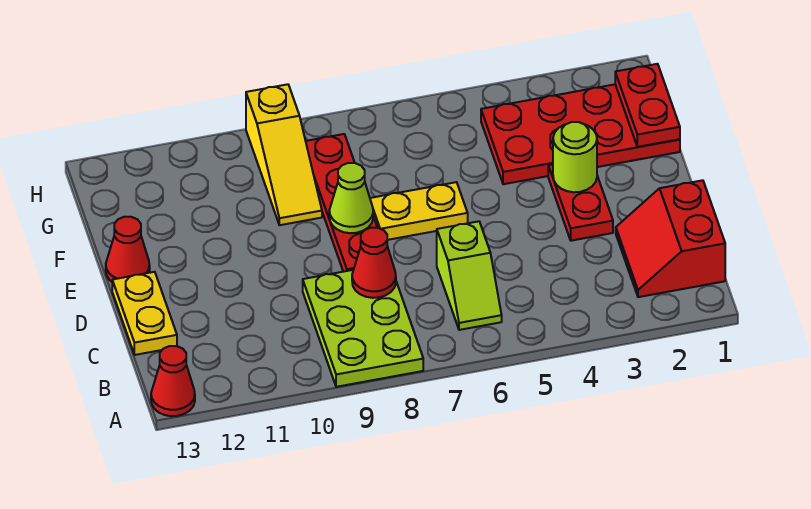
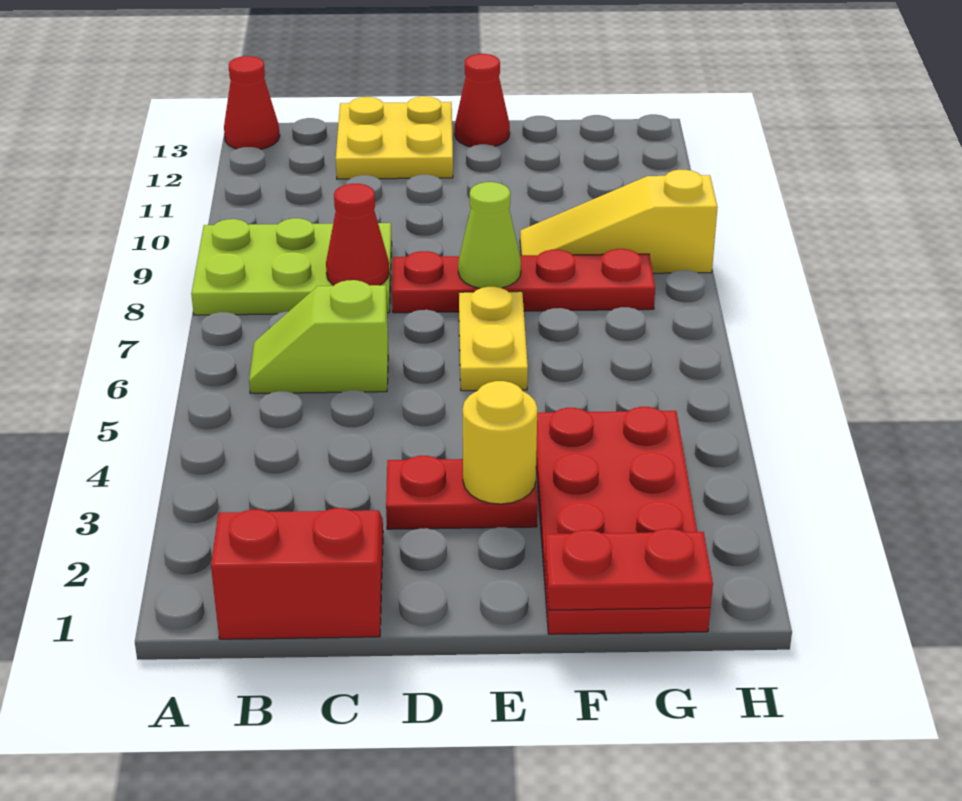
yellow plate C13:D13 level 1 -> yellow plate C12:D13 level 1
lime round brick E3 level 2 -> yellow round brick E3 level 2

